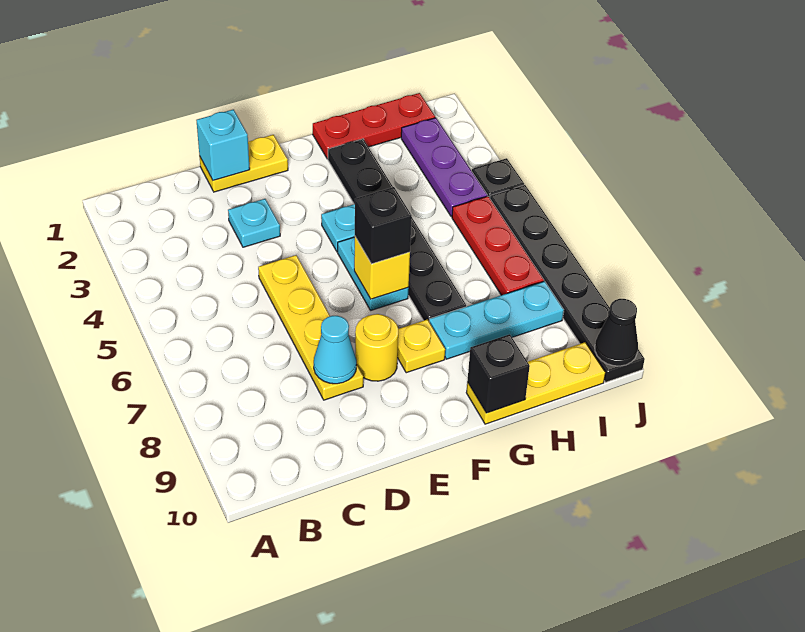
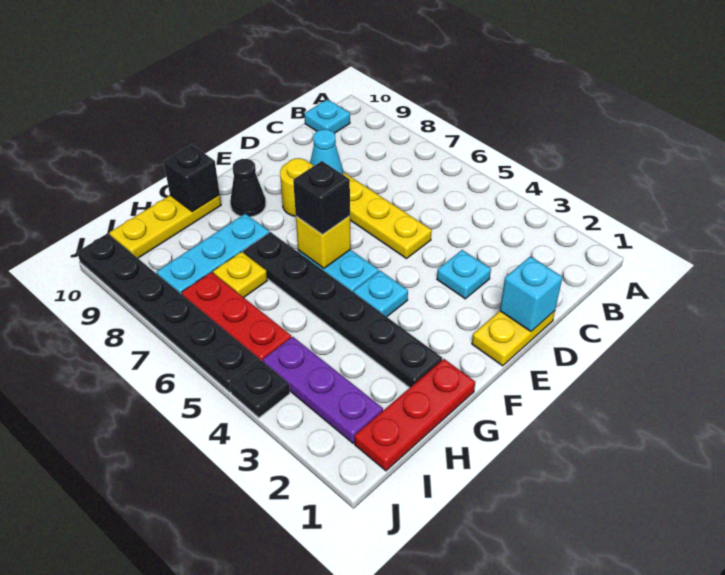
none -> cyan plate B10 level 1
yellow plate F8 level 1 -> yellow plate H7 level 1
black cone J10 level 2 -> black cone F9 level 1

